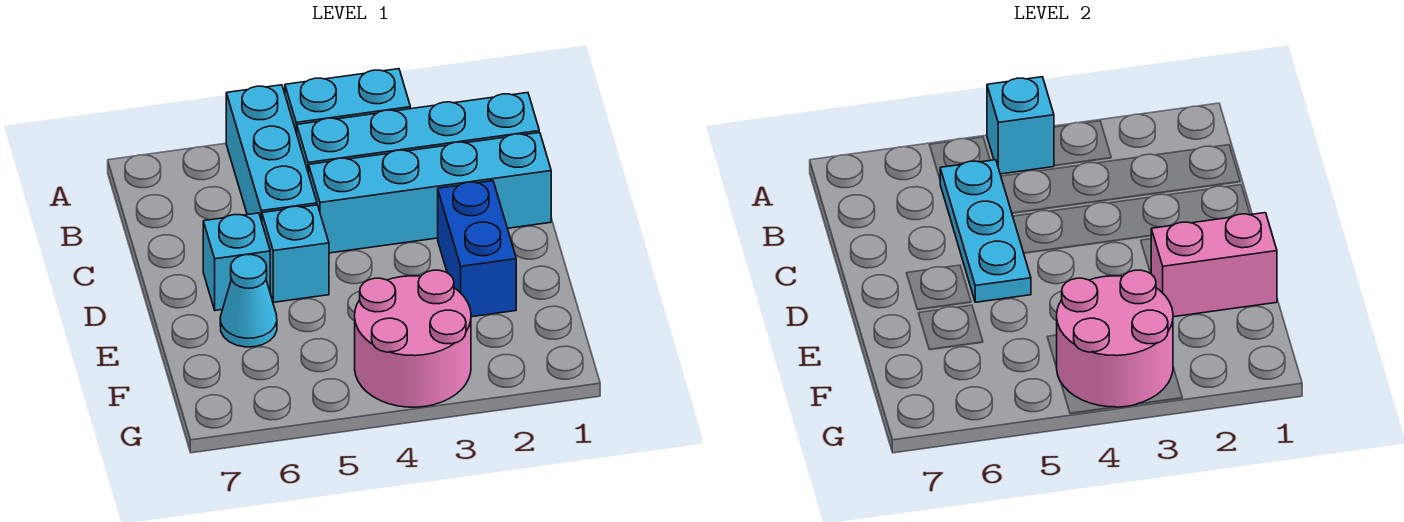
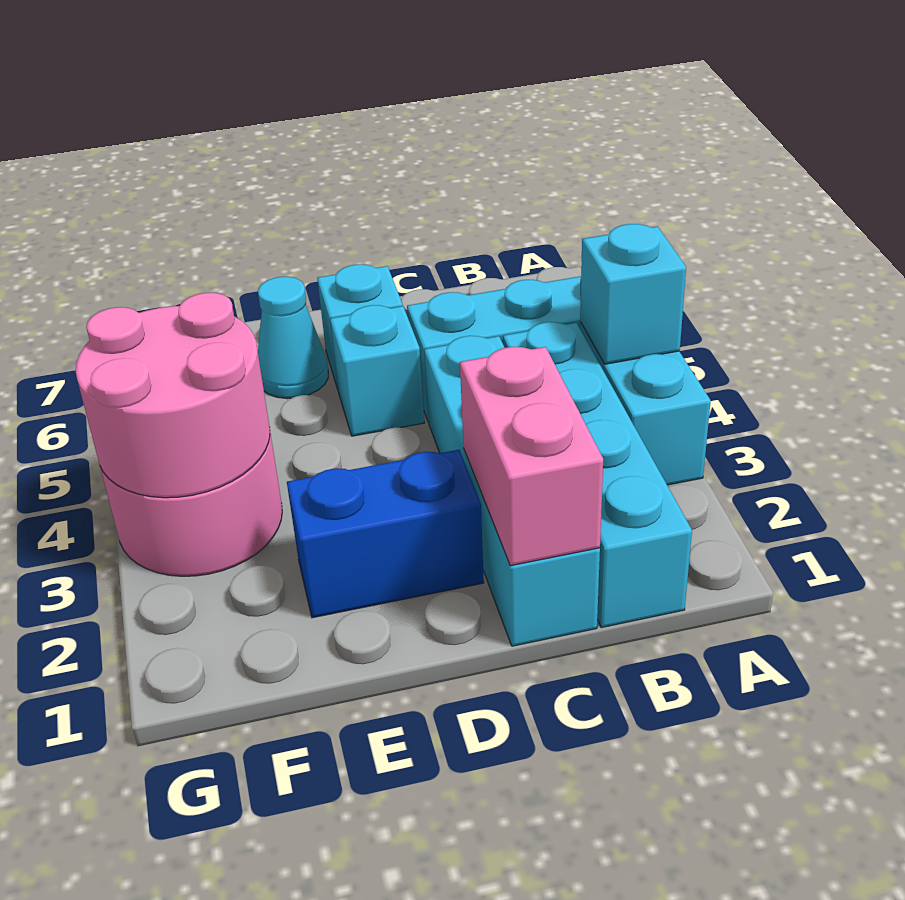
cyan plate B5:D5 level 2 -> none
pink brick E1:E2 level 2 -> pink brick C1:C2 level 2

